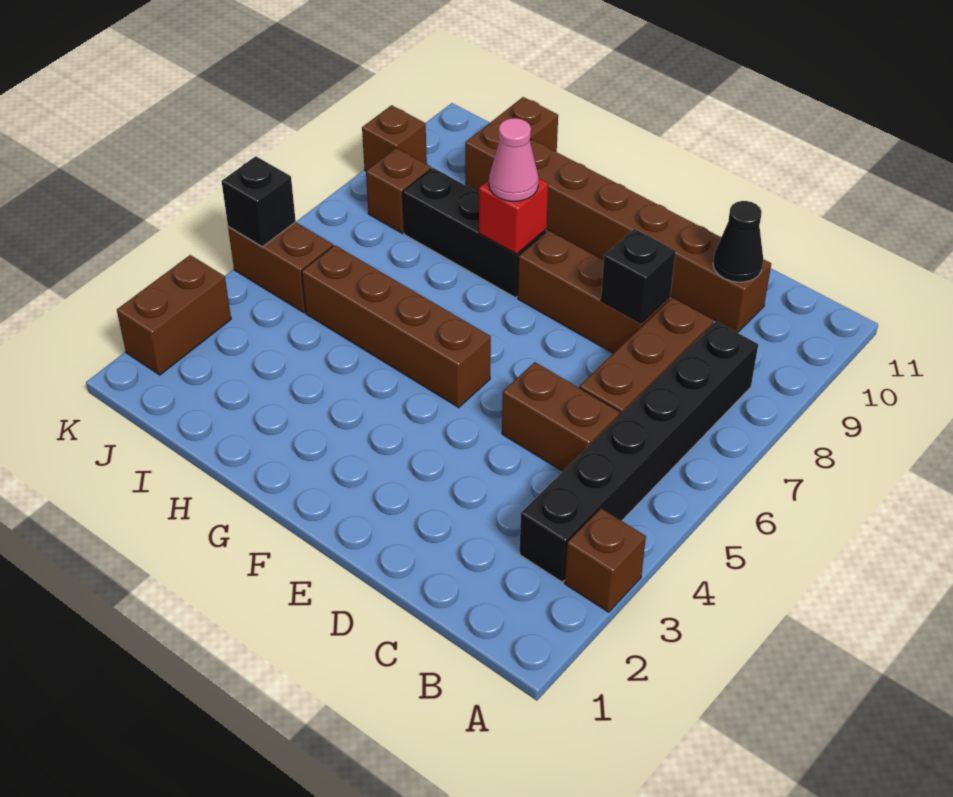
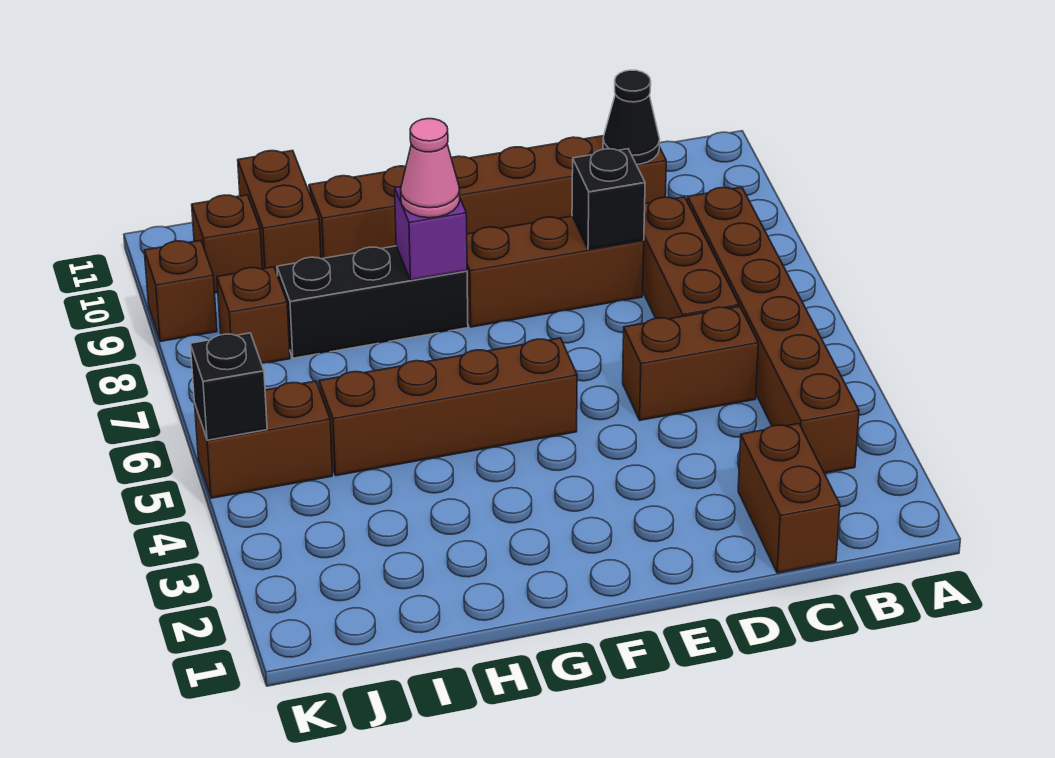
brown brick A3 level 1 -> brown brick J10 level 1
black brick B3:B8 level 1 -> brown brick B3:B8 level 1
red brick G8 level 2 -> purple brick G8 level 2
brown brick K2:K3 level 1 -> brown brick C1:C2 level 1

